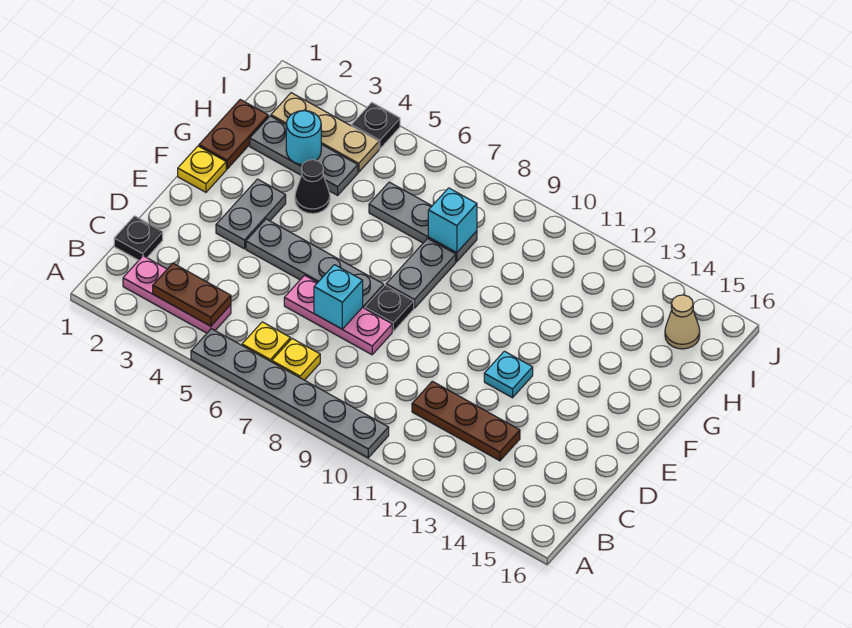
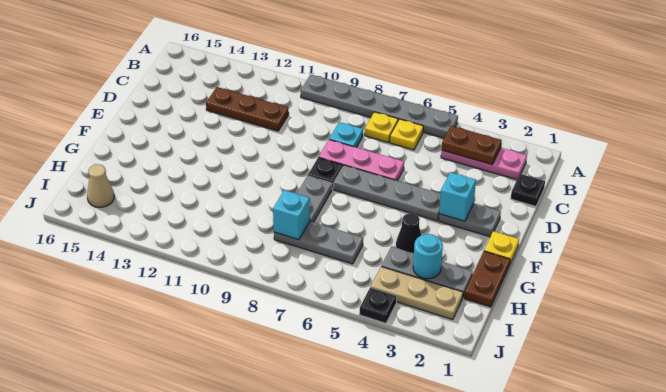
cyan brick D7 level 2 -> cyan brick E3 level 2
grey plate E3:F3 level 1 -> grey plate E2:E3 level 1
cyan plate E12 level 1 -> cyan plate C8 level 1

